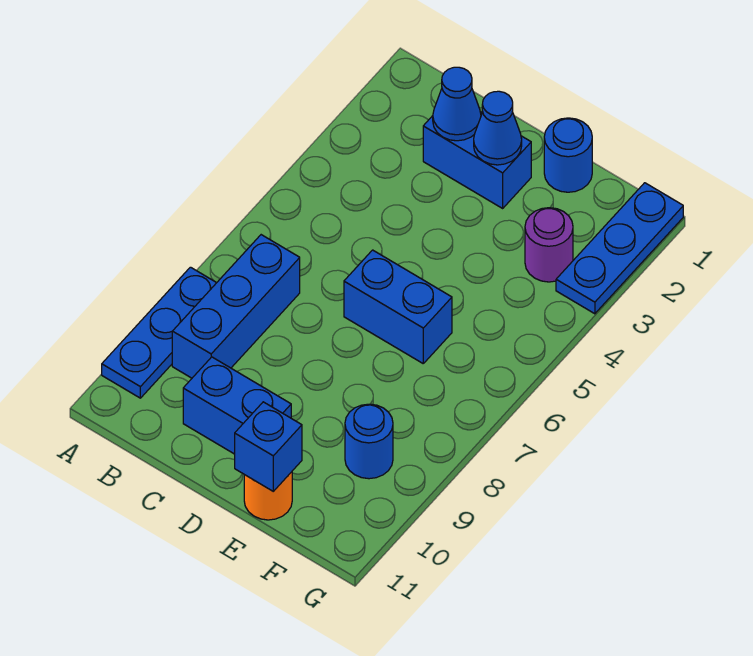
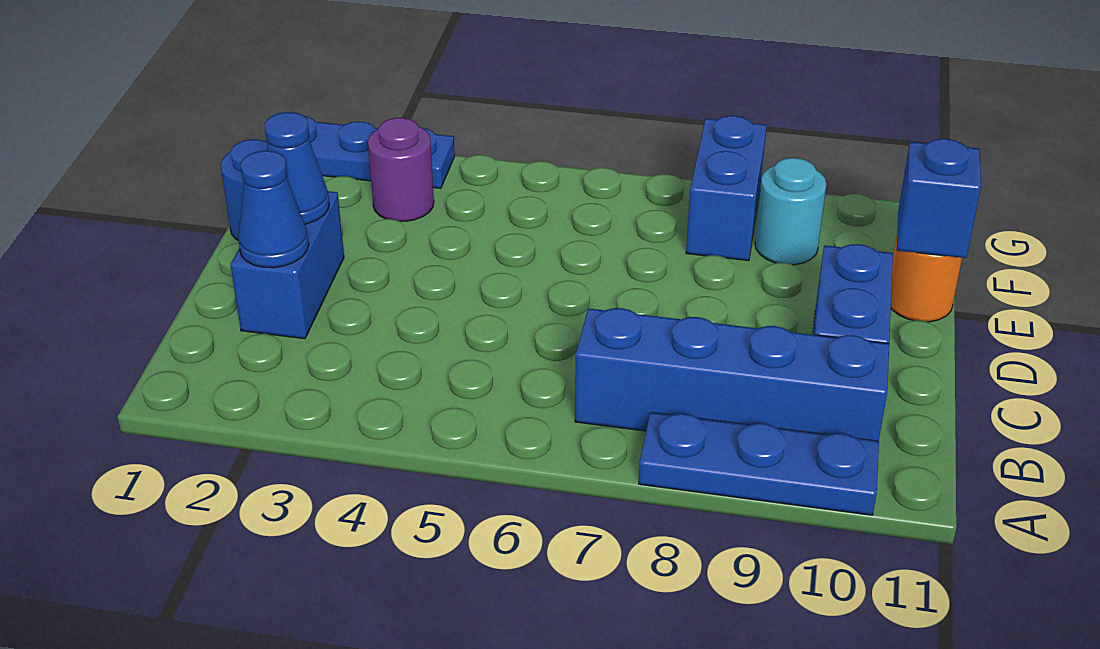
blue brick B7:B9 level 1 -> blue brick B7:B10 level 1
blue brick D6:E6 level 1 -> blue brick F8:G8 level 1
blue round brick F9 level 1 -> cyan round brick F9 level 1

